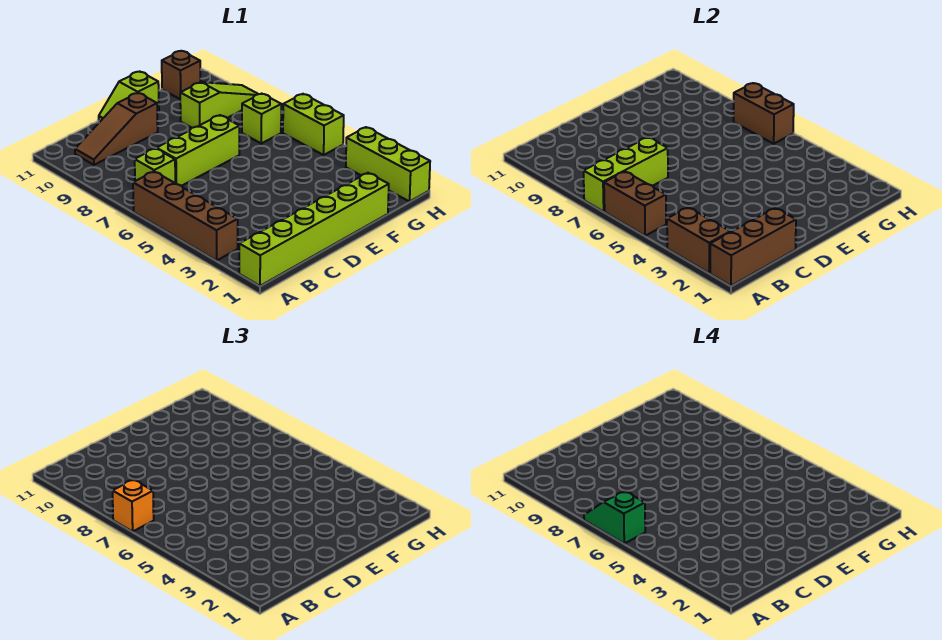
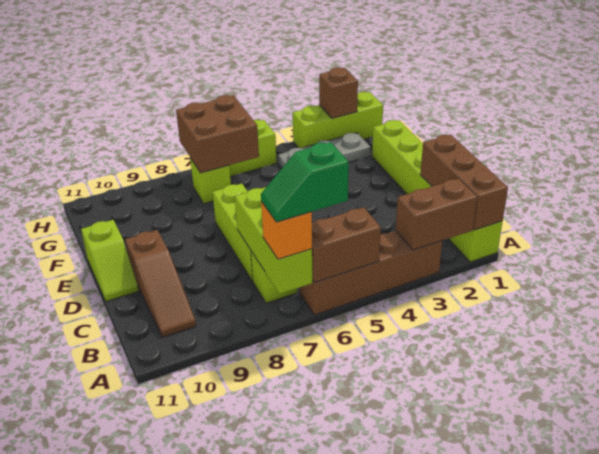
lime slope F9:H9 level 1 top F -> none
none -> grey plate G2:G4 level 1
brown brick G11 level 1 -> brown brick H2 level 2
brown brick H6:H7 level 2 -> brown brick G6:H7 level 2

